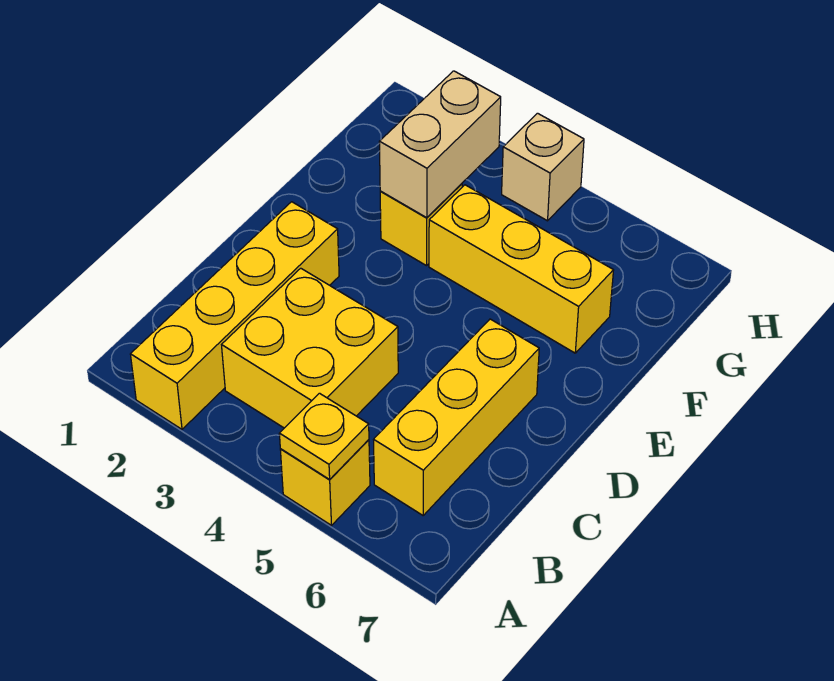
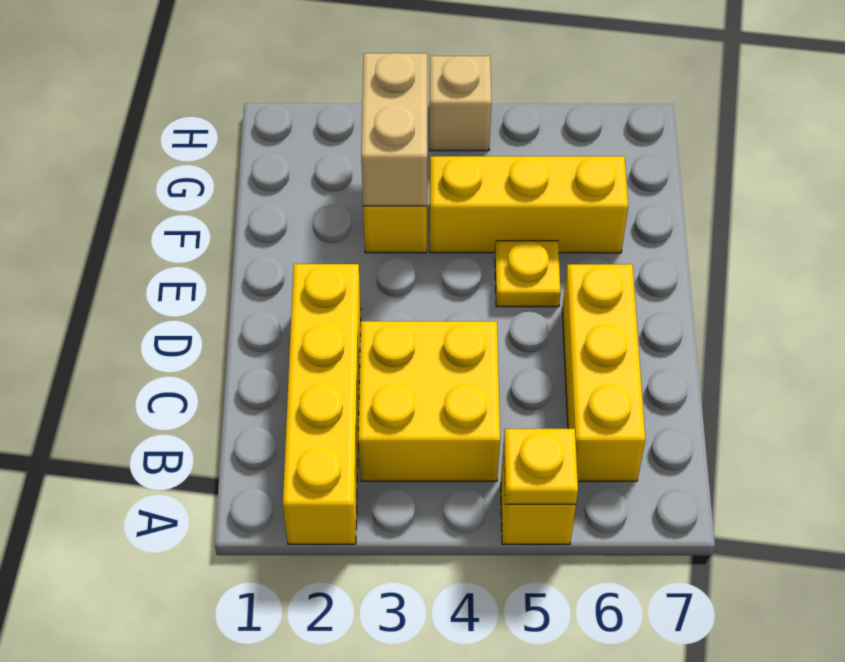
none -> yellow plate E5 level 1

